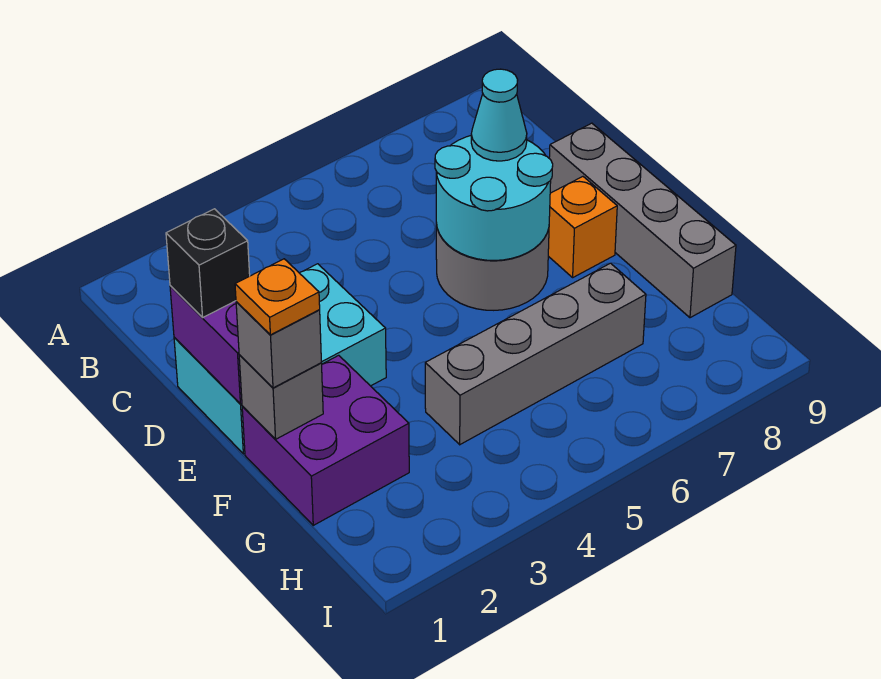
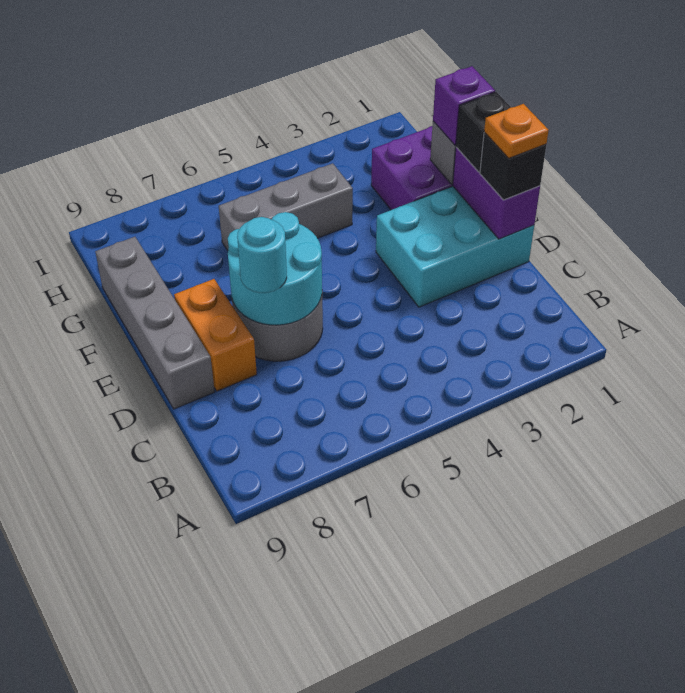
cyan cone D7 level 3 -> cyan round brick D7 level 3
none -> black brick E1 level 3
orange brick E8 level 1 -> orange brick D8:E8 level 1
grey brick F1 level 3 -> purple brick F1 level 3
orange plate F1 level 4 -> orange plate D1 level 4
grey brick G4:G7 level 1 -> grey brick G4:G6 level 1

